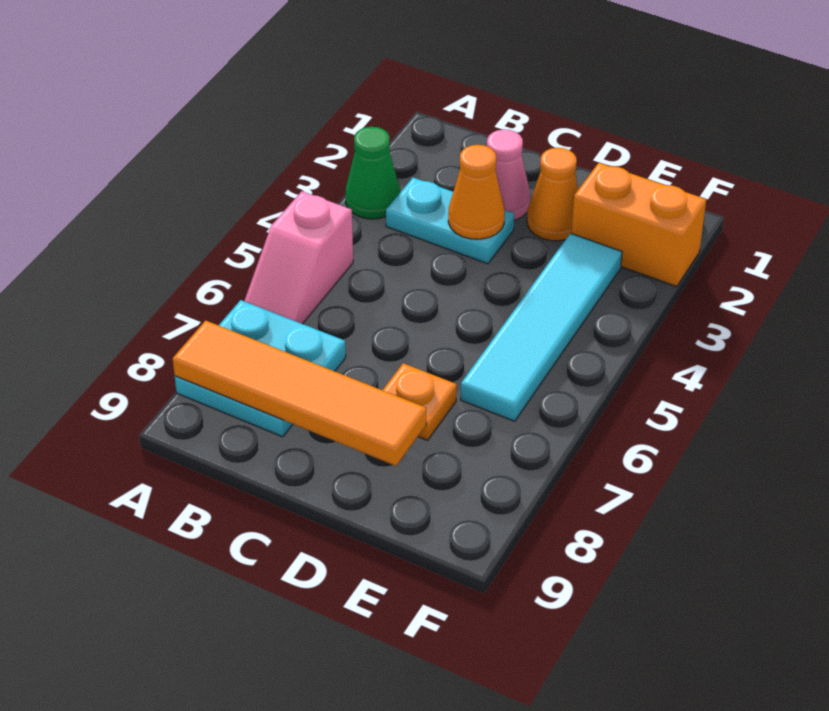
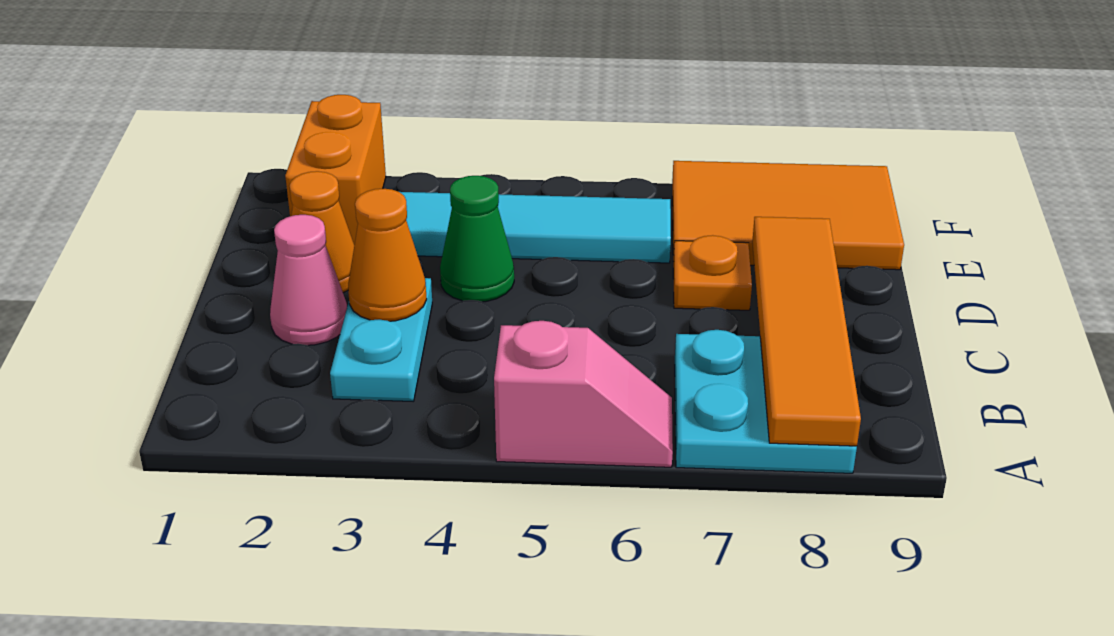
green cone A3 level 1 -> green cone D4 level 1
none -> orange tile E7:F9 level 1

